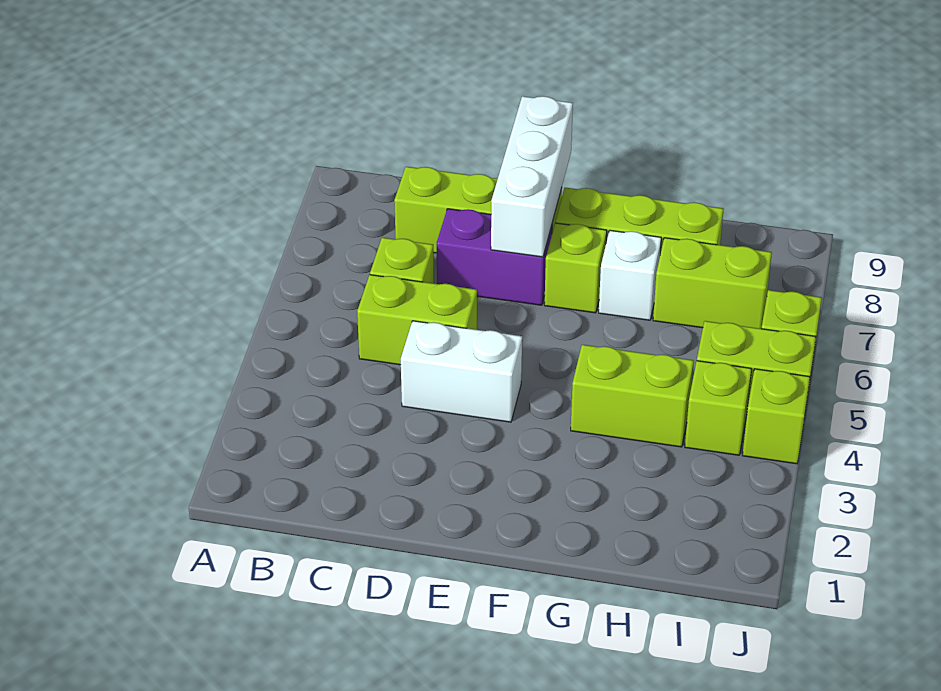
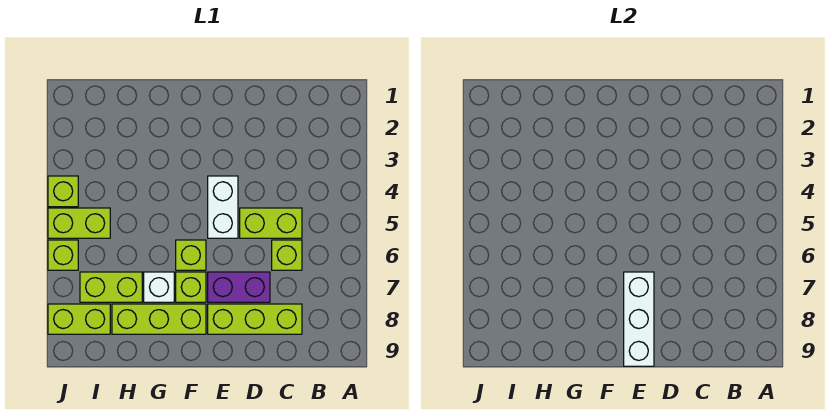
white brick D4:E4 level 1 -> white brick E4:E5 level 1
lime brick G4:H4 level 1 -> lime brick I8:J8 level 1
lime brick I4 level 1 -> lime brick F6 level 1

